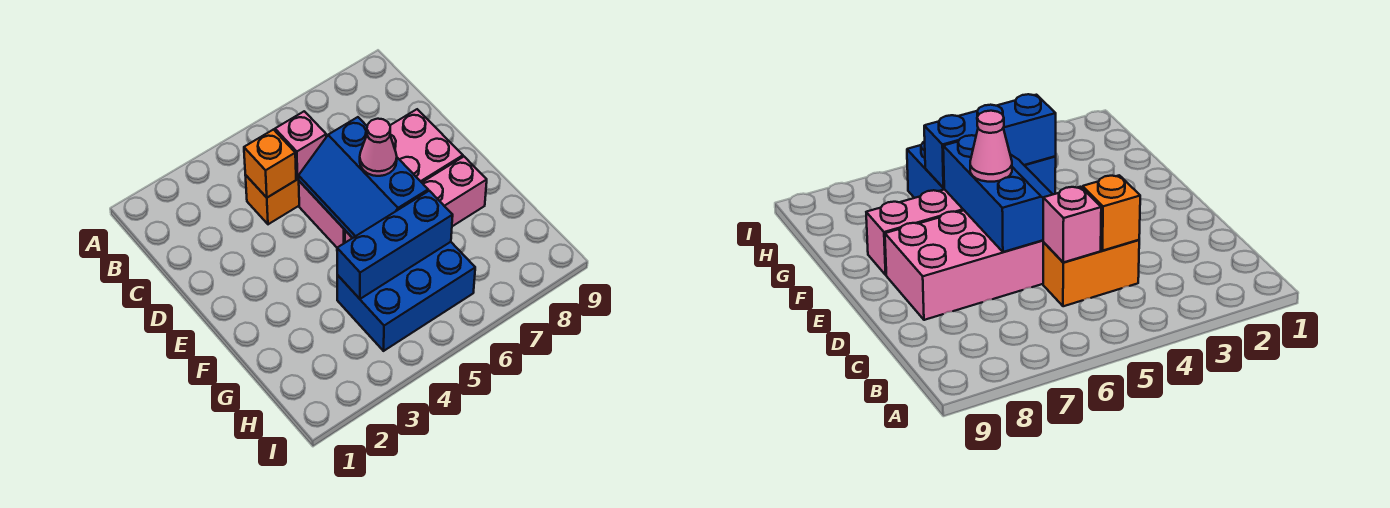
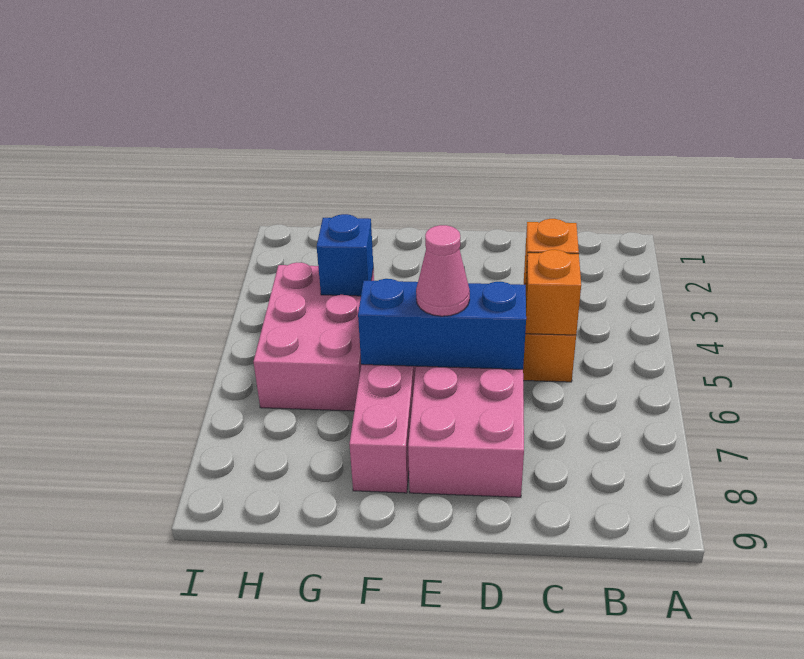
pink brick C5 level 2 -> orange brick C5 level 2
blue brick G4:H6 level 1 -> pink brick G4:H6 level 1
blue brick G4:G6 level 2 -> blue brick G4 level 2

